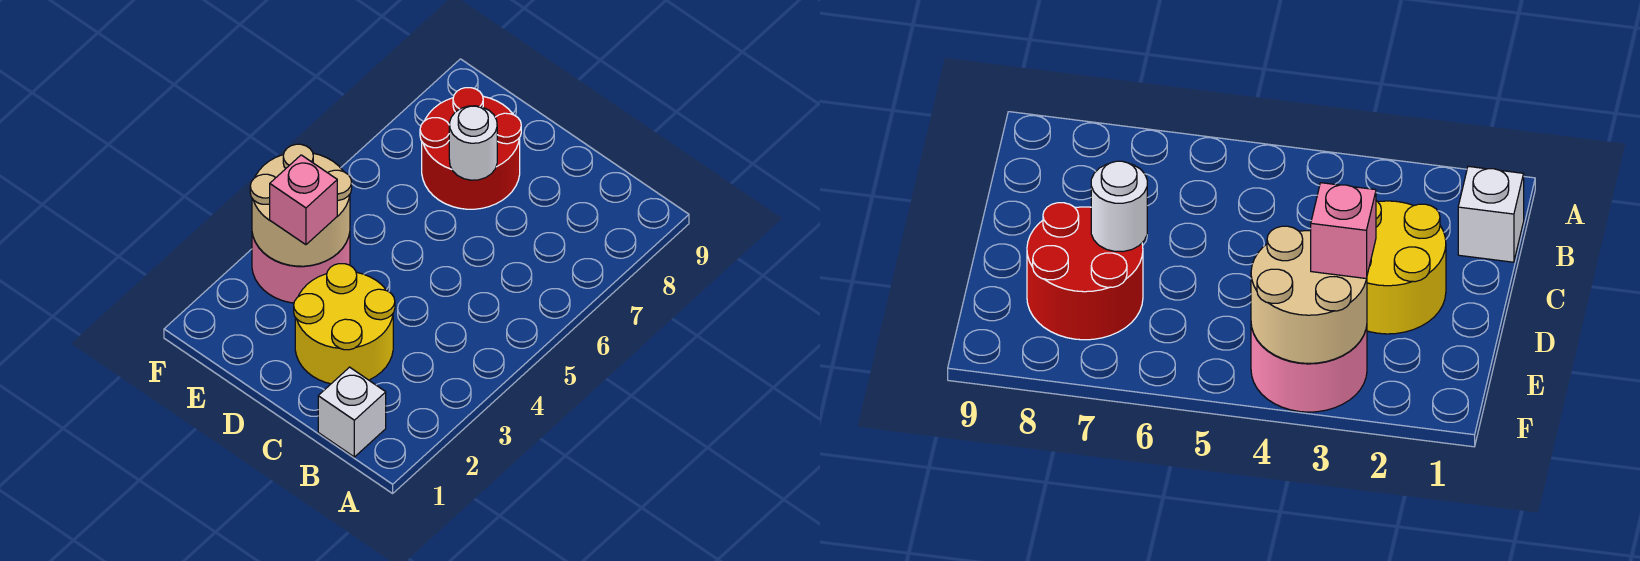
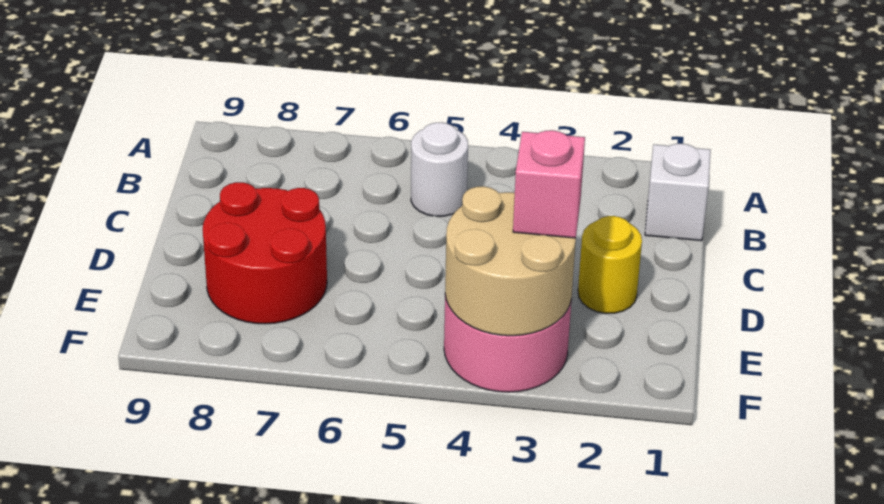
yellow round brick C2:D3 level 1 -> yellow round brick D2 level 1
white round brick D7 level 2 -> white round brick B5 level 1

